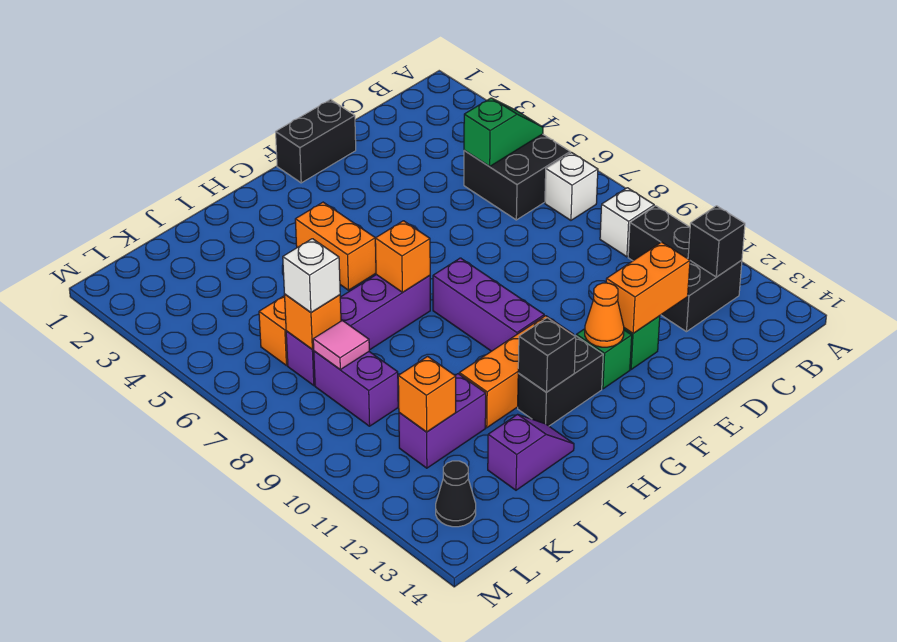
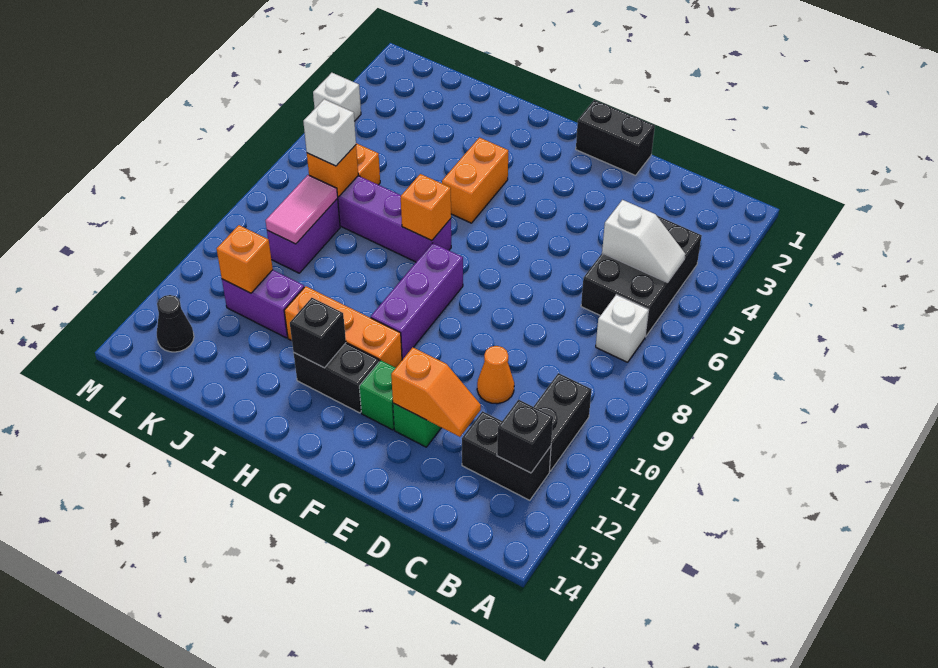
black brick B5:C6 level 1 -> black brick B4:C6 level 1
green slope B5:C5 level 2 top C -> white slope B5:C5 level 2 top C
white brick B9 level 1 -> white brick M4 level 1
orange brick D12:E12 level 2 -> orange slope D12:E12 level 2 top E
orange cone F12 level 2 -> orange cone D10 level 1
purple slope I13:J13 level 1 top J -> none
pink tile K8 level 2 -> pink tile K8:K9 level 2

